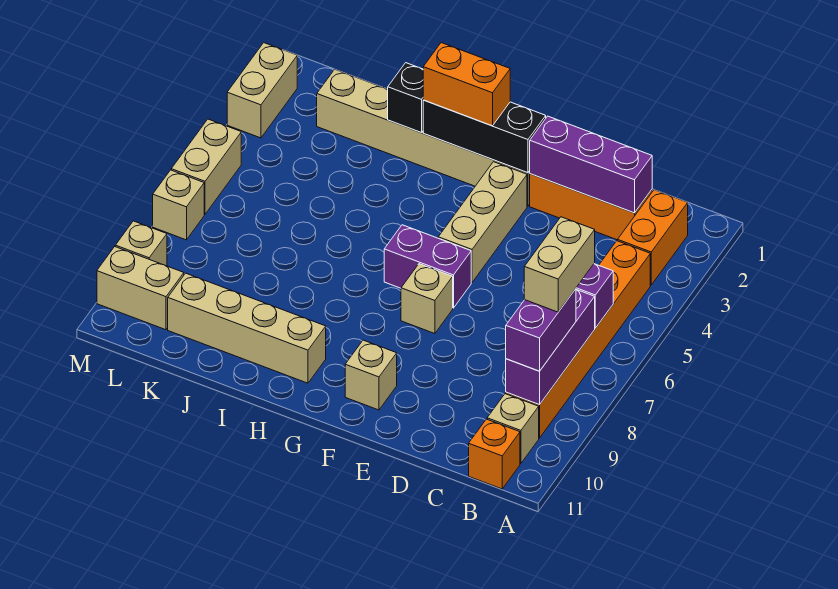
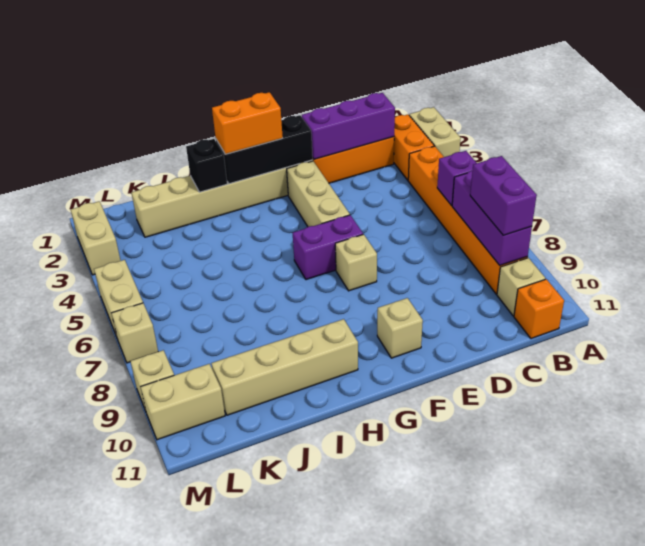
tan brick B7:B8 level 4 -> tan brick A2:A3 level 1

